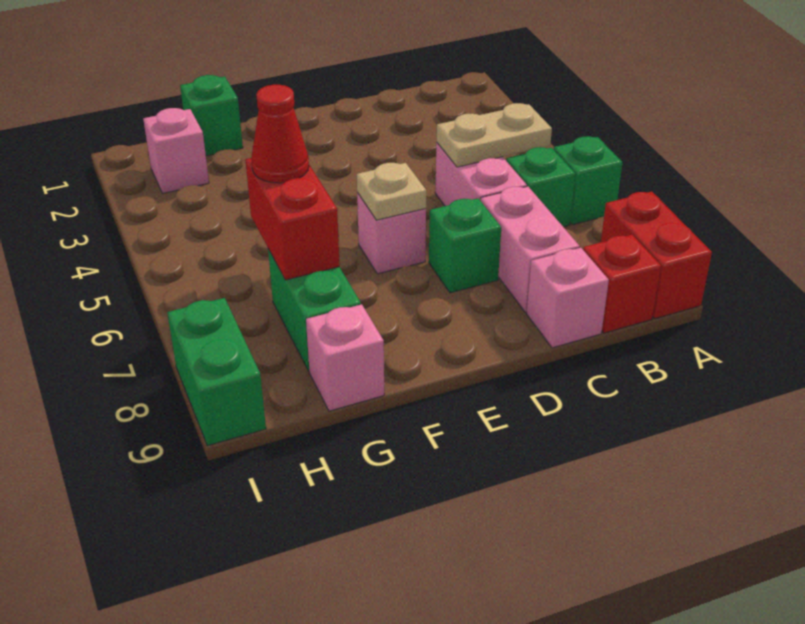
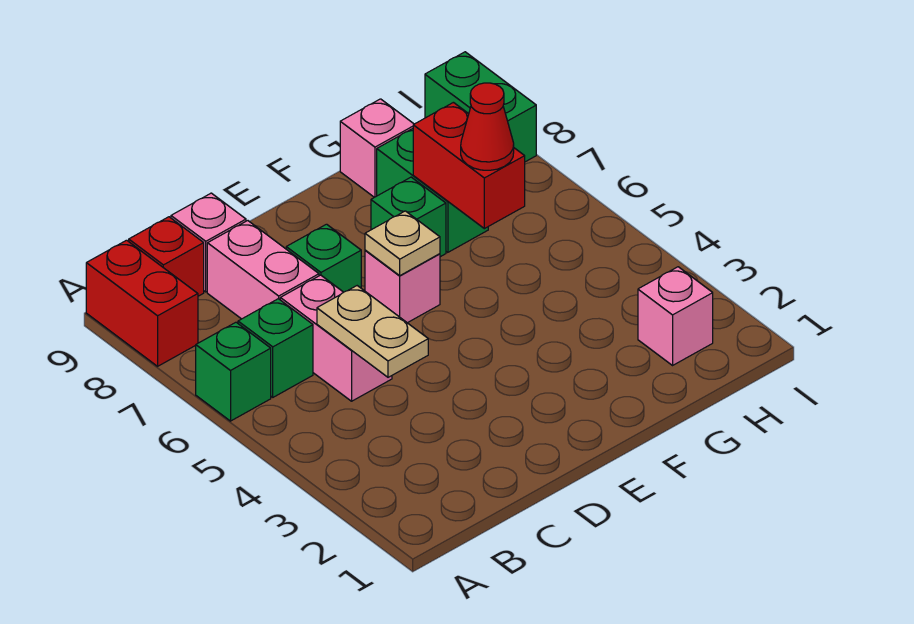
tan plate B5:C5 level 2 -> tan plate C4:C5 level 2
green brick G1 level 1 -> green brick F7 level 1

